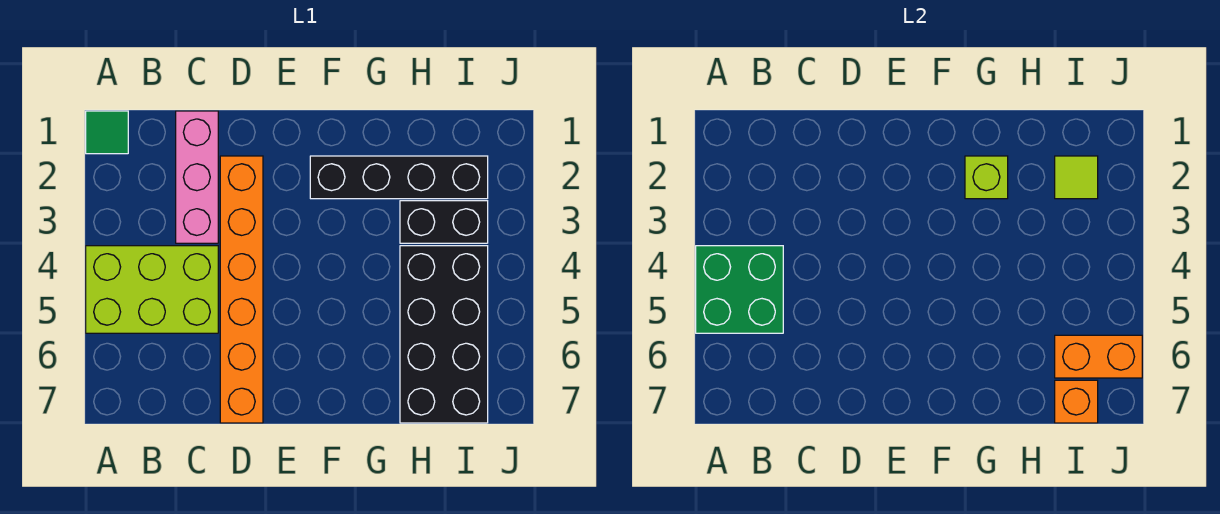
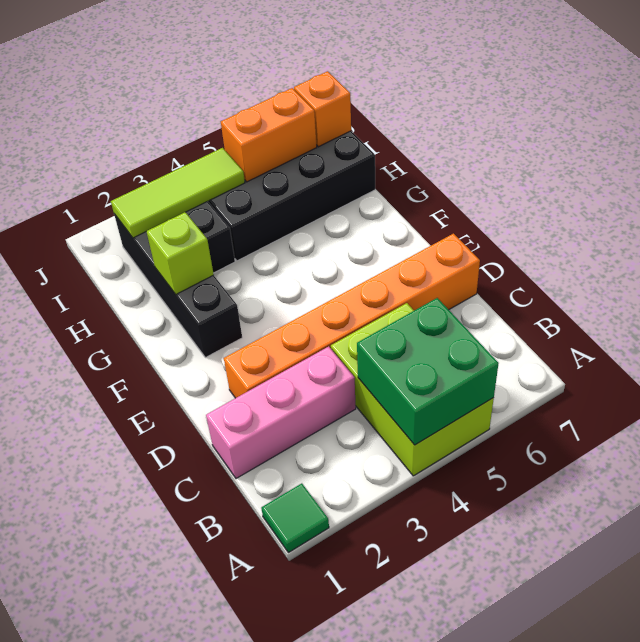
lime tile I2 level 2 -> lime tile I2:I4 level 2
orange brick I6:J6 level 2 -> orange brick I5:I6 level 2

